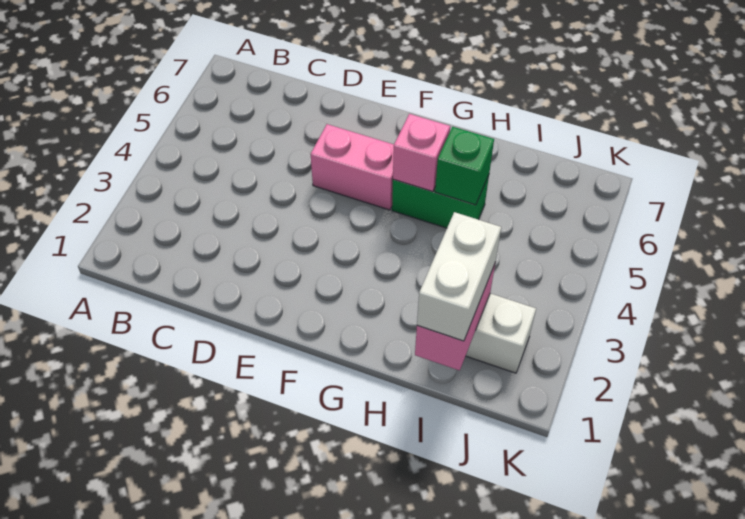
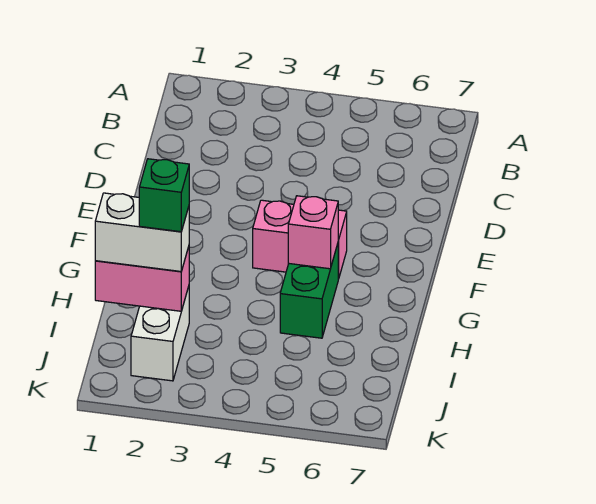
pink brick E5:F5 level 1 -> pink brick F4:F5 level 1
green brick H5 level 2 -> green brick I2 level 4

